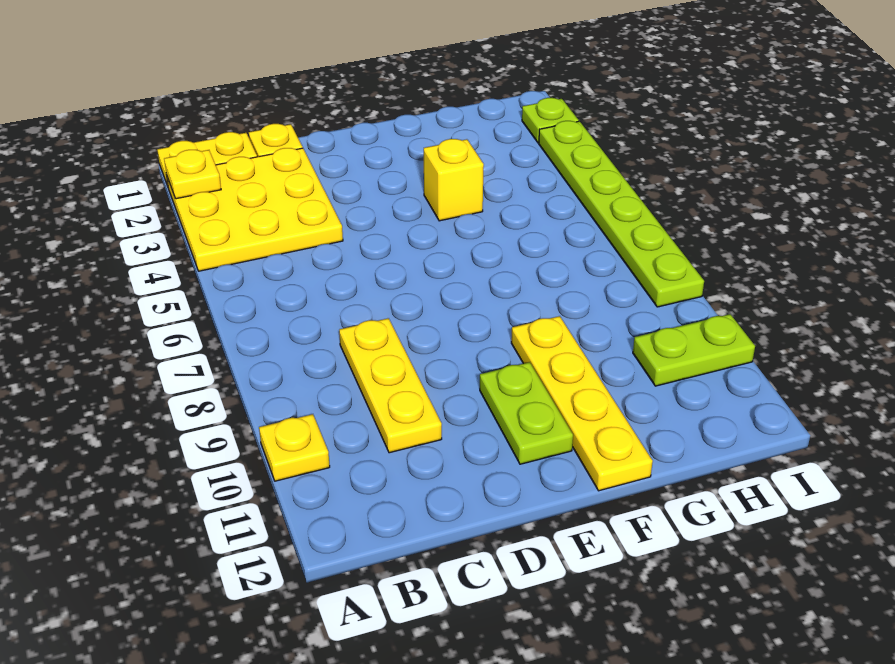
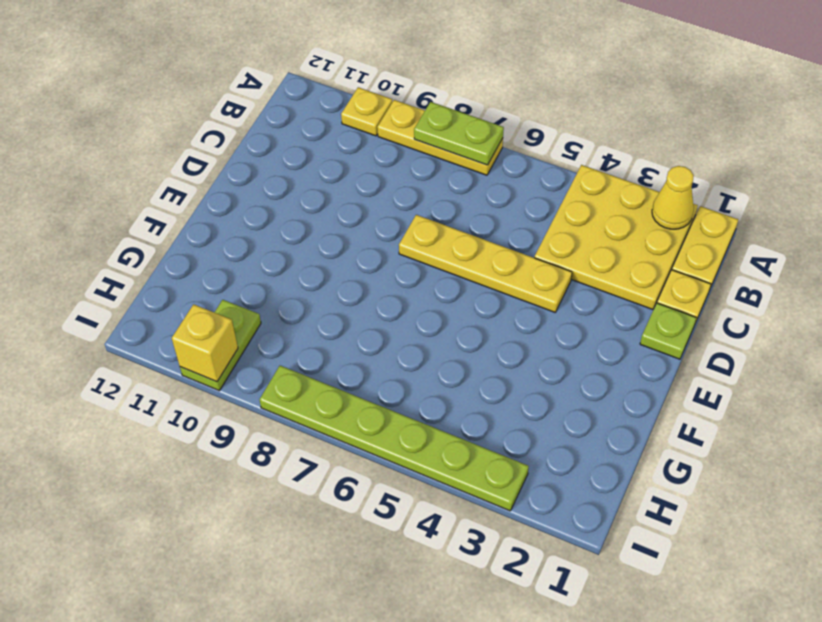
yellow plate A2 level 2 -> yellow cone A2 level 2
yellow plate C8:C10 level 1 -> yellow plate A7:A9 level 1
lime plate E10:E11 level 1 -> lime plate A7:A8 level 2
yellow brick F4 level 1 -> yellow brick I10 level 2
yellow plate F9:F12 level 1 -> yellow plate D4:D7 level 1
lime plate I2 level 1 -> lime plate D1 level 1

